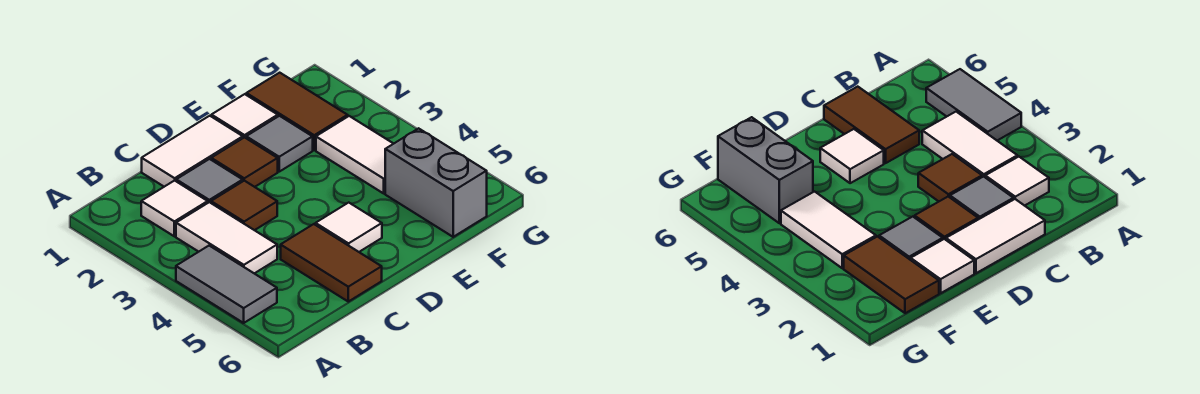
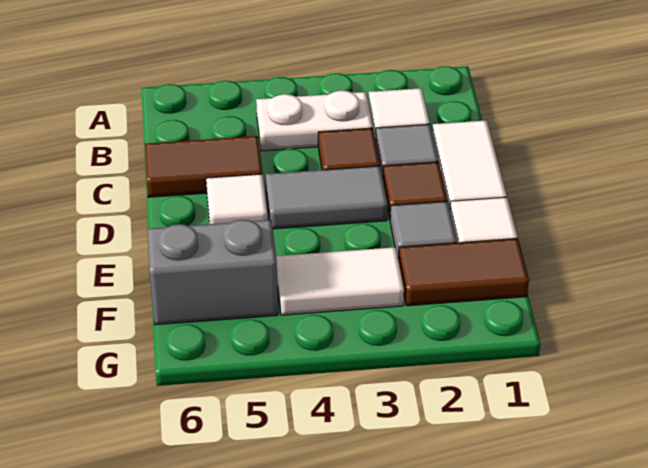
grey tile A4:A5 level 1 -> grey tile D3:D4 level 1
white tile B3:B4 level 1 -> white plate B3:B4 level 1

